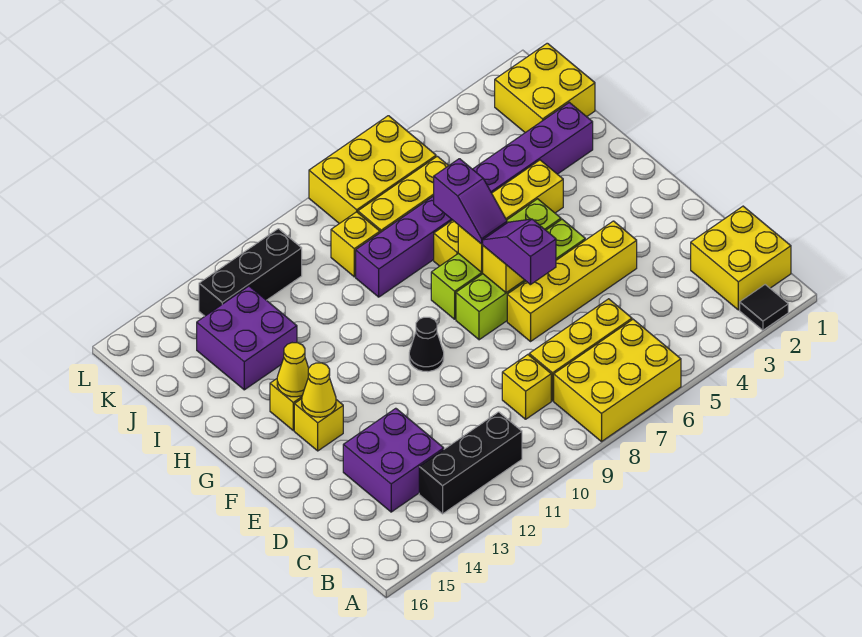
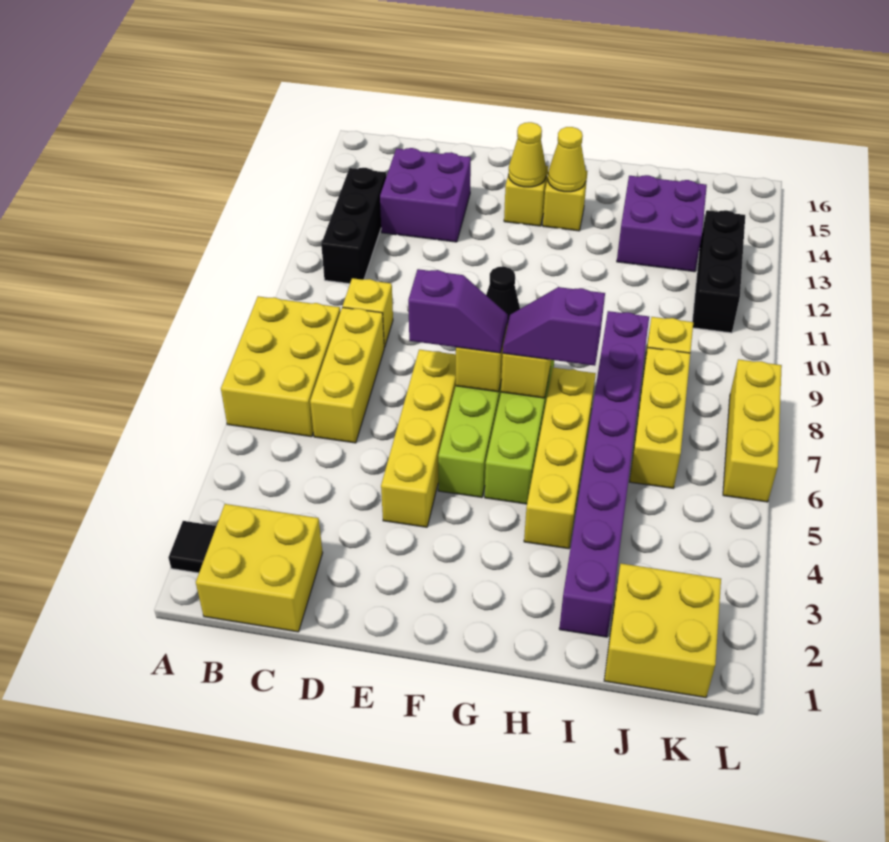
yellow brick K6:L8 level 1 -> yellow brick L6:L8 level 1

